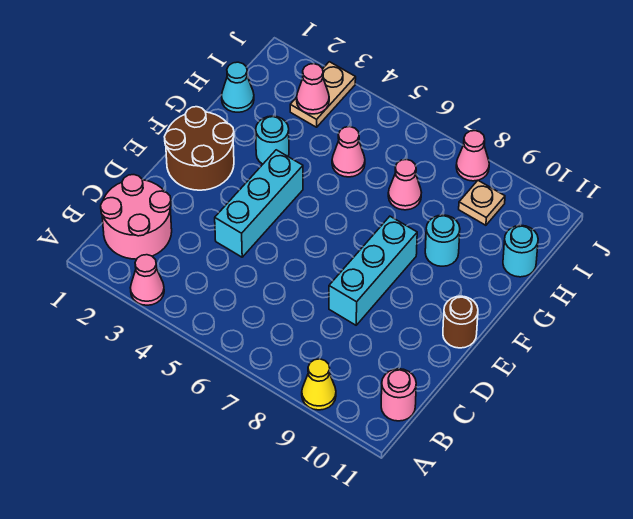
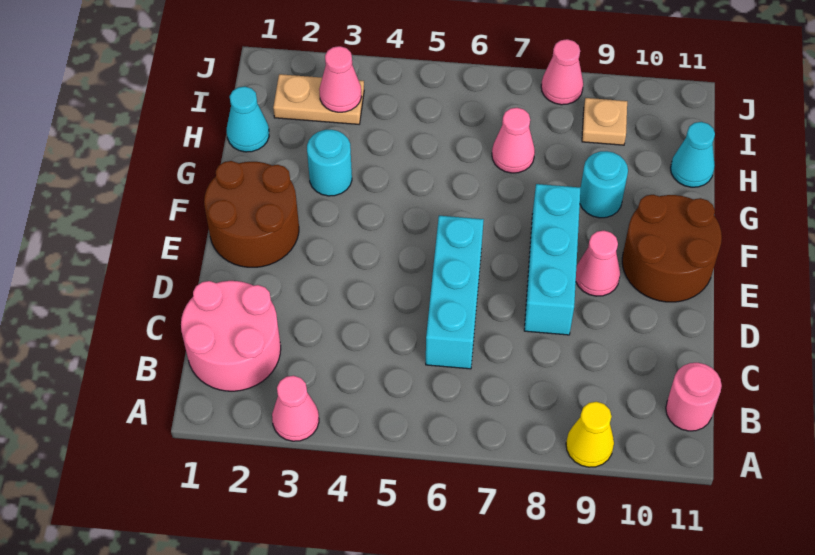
cyan brick D4:F4 level 1 -> cyan brick C6:E6 level 1
brown round brick E11 level 1 -> brown round brick E10:F11 level 1
pink cone H5 level 1 -> pink cone E9 level 1
cyan round brick H11 level 1 -> cyan cone H11 level 1
tan plate I3:J3 level 1 -> tan plate I2:I3 level 1

